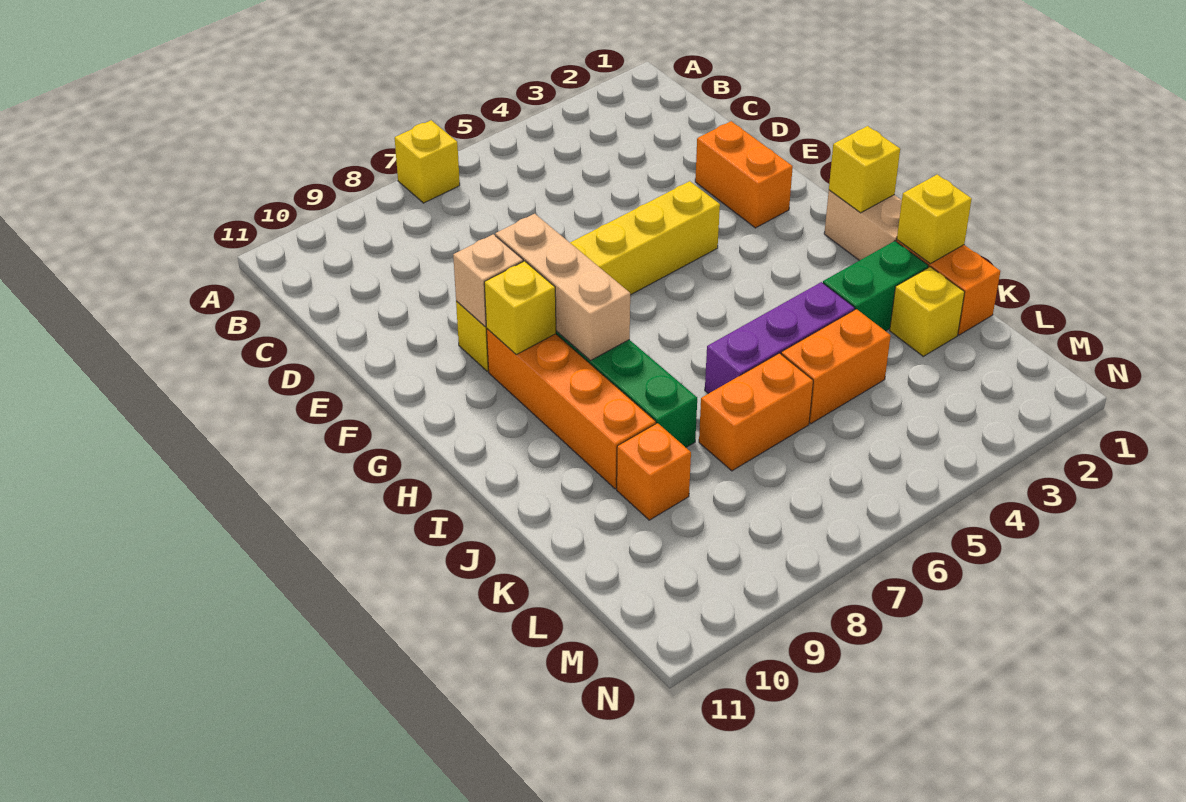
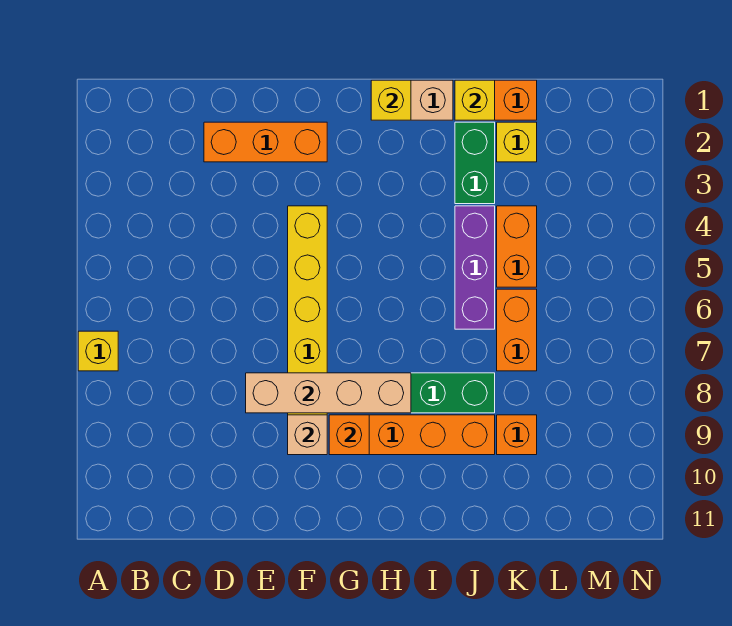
orange brick E2:F2 level 1 -> orange brick D2:F2 level 1
tan brick F8:H8 level 2 -> tan brick E8:H8 level 2
yellow brick G9 level 2 -> orange brick G9 level 2

